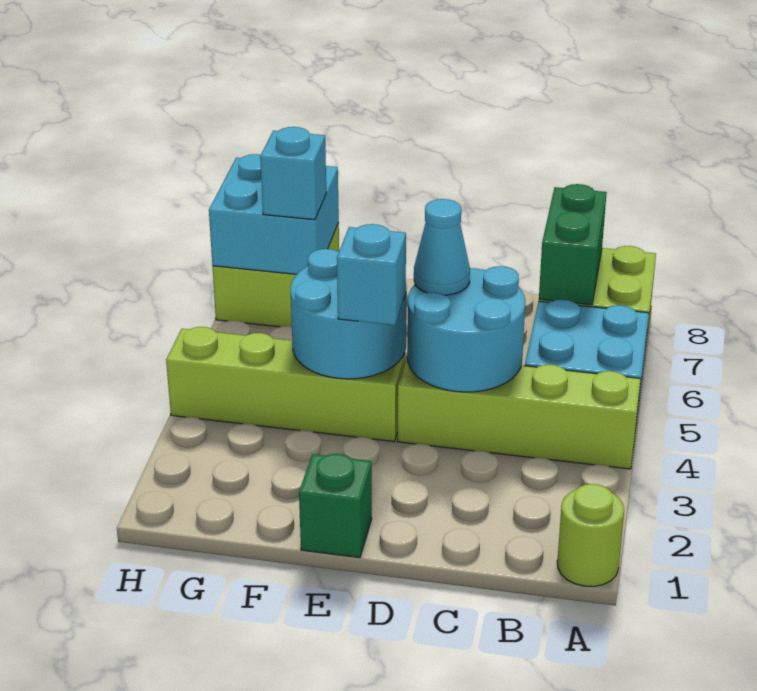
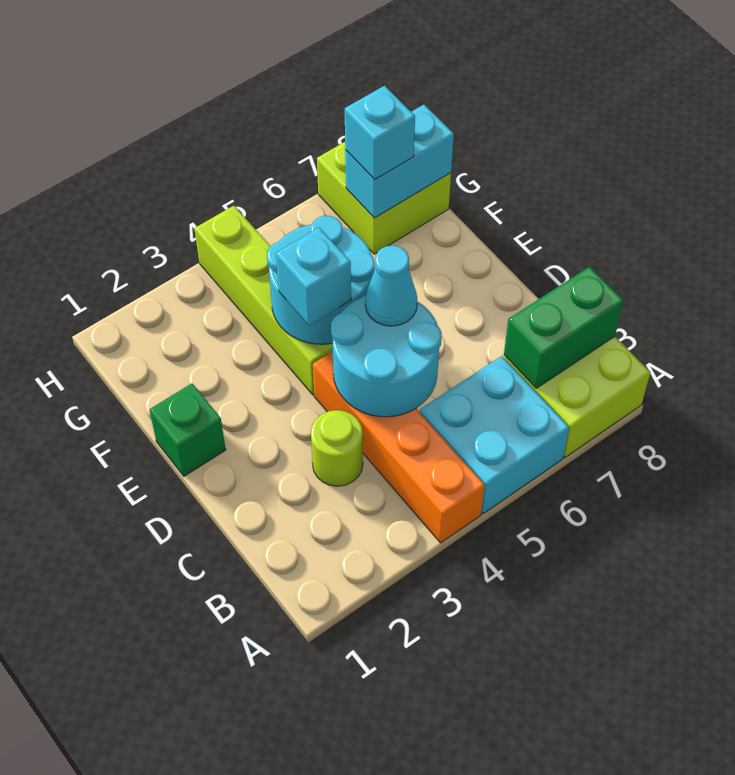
lime round brick A1 level 1 -> lime round brick C3 level 1
lime brick A4:D4 level 1 -> orange brick A4:D4 level 1
cyan brick G7:H8 level 2 -> cyan brick G7:G8 level 2

